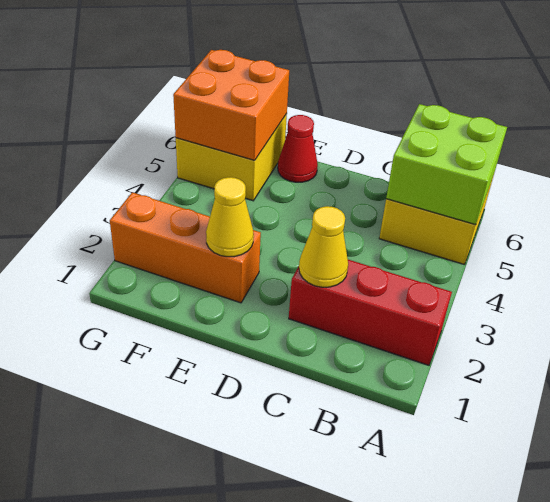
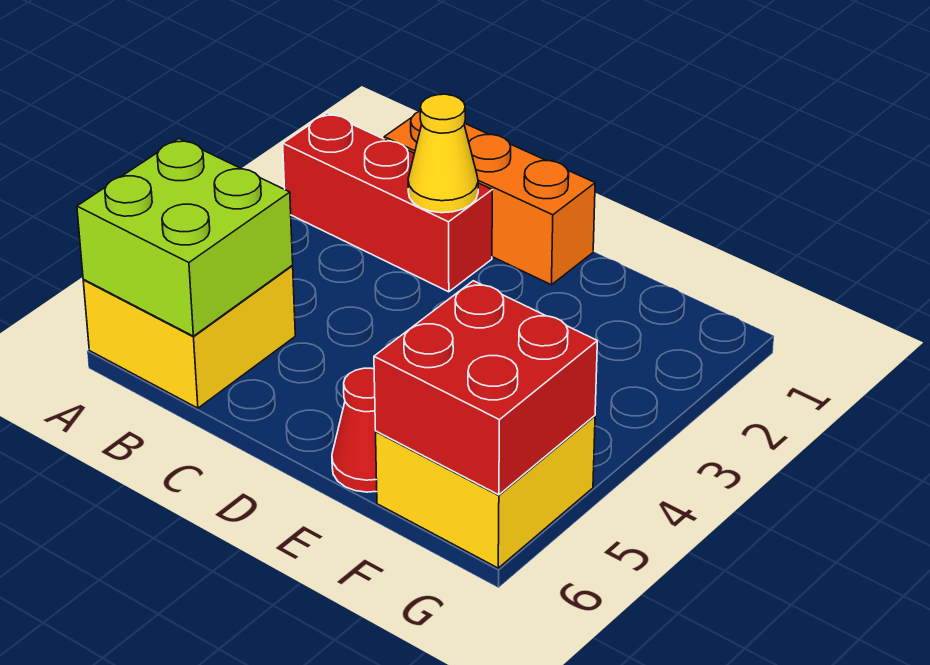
orange brick E2:G2 level 1 -> orange brick B1:D1 level 1
yellow cone E2 level 2 -> none
orange brick F5:G6 level 2 -> red brick F5:G6 level 2

